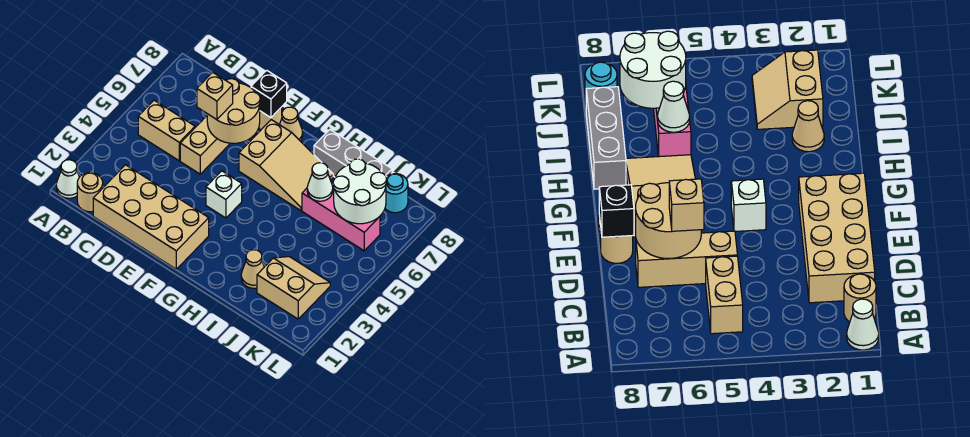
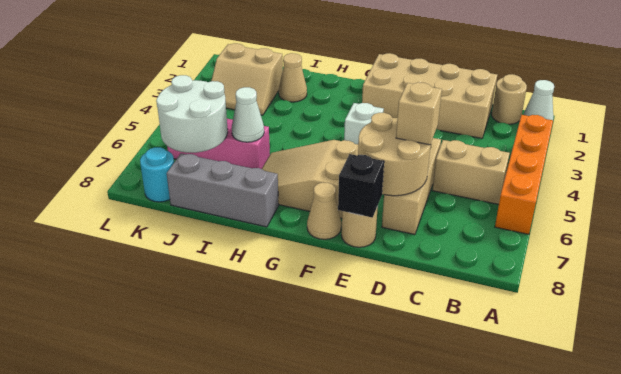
none -> orange brick A3:A6 level 1

